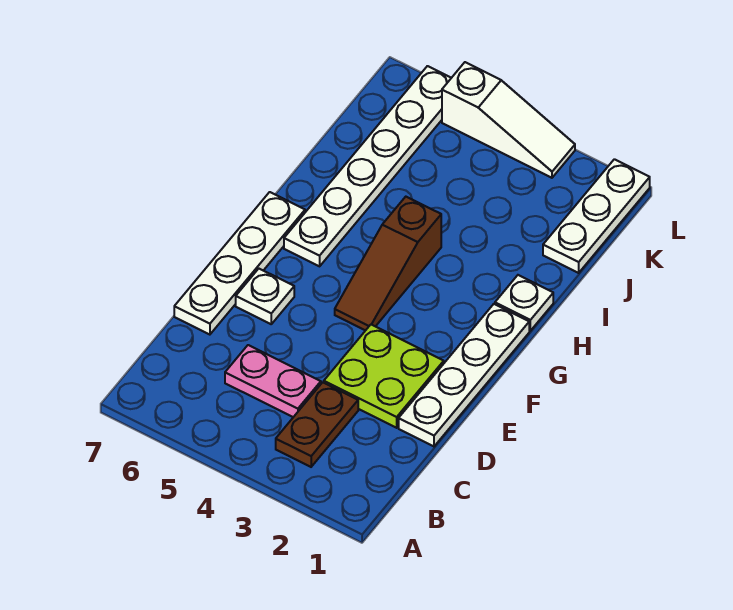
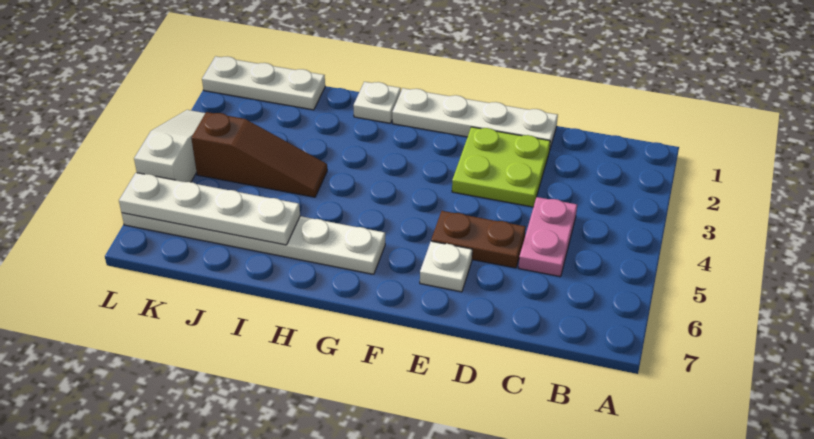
brown plate B3:C3 level 1 -> brown plate D5:E5 level 1
white plate D7:G7 level 1 -> white plate I6:L6 level 2
brown slope F4:H4 level 1 top H -> brown slope I4:K4 level 1 top K

